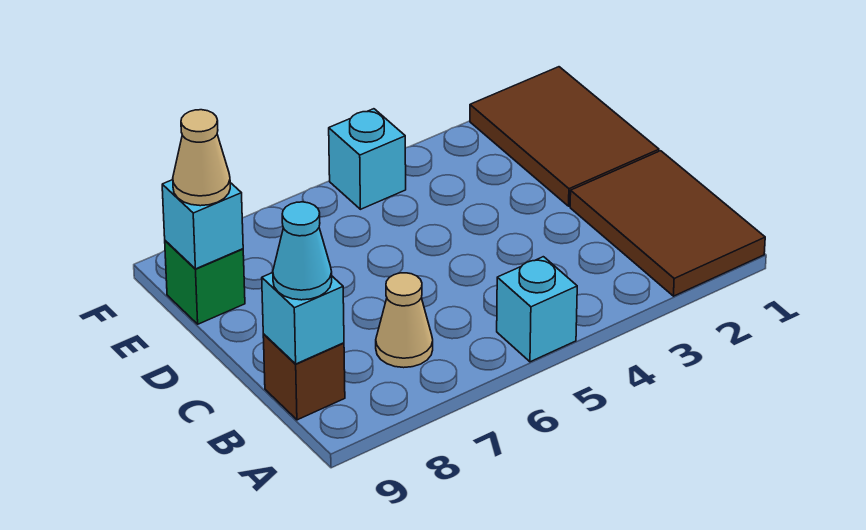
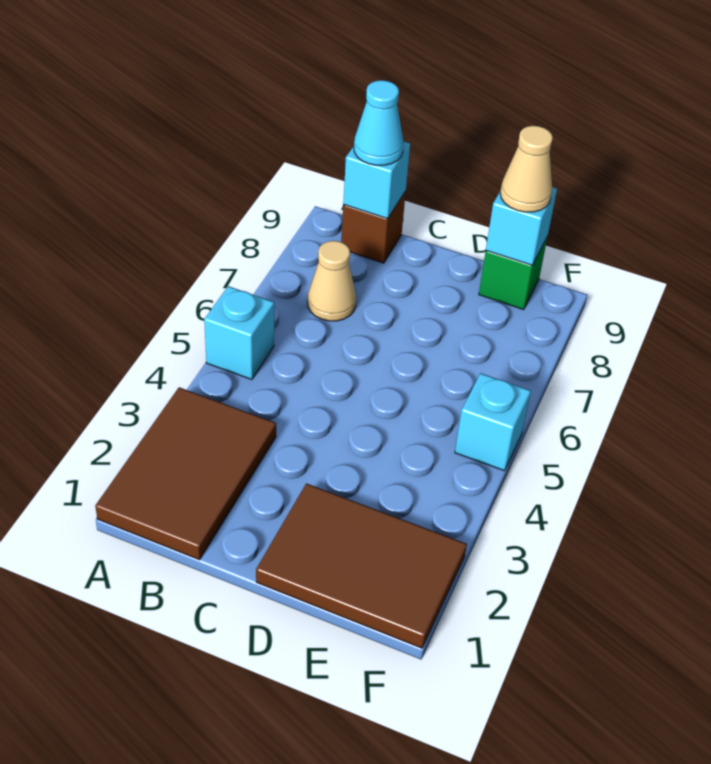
brown tile A1:C2 level 1 -> brown tile A1:B3 level 1

